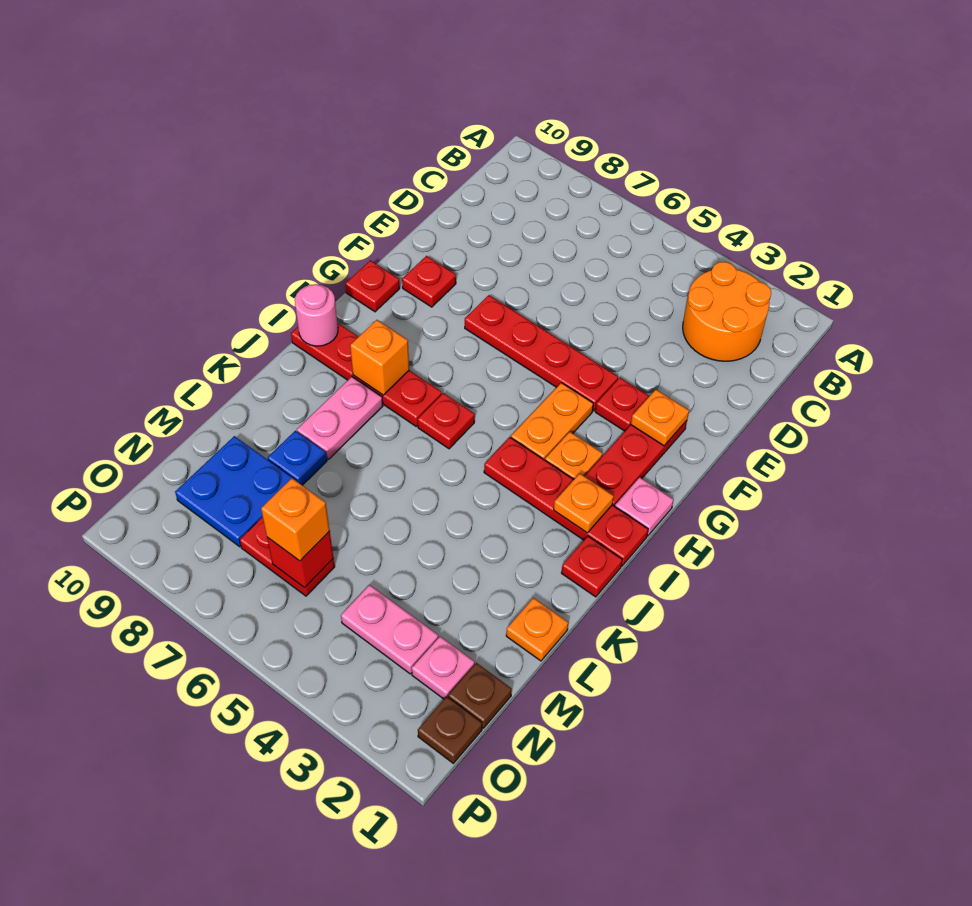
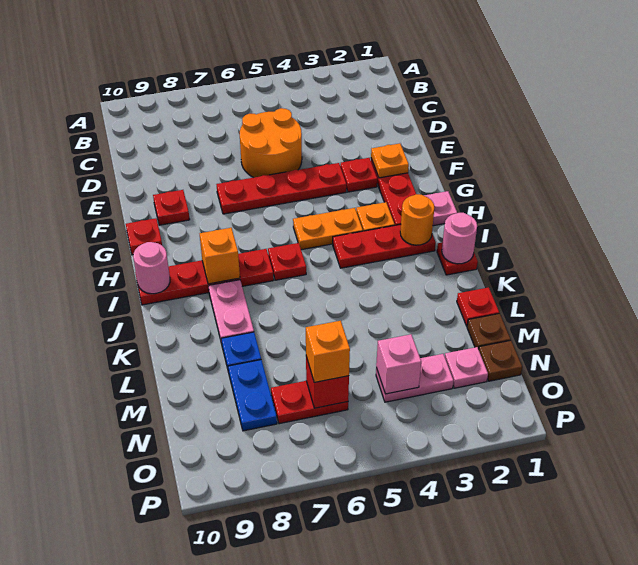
orange round brick B2:C3 level 1 -> orange round brick D5:E6 level 1
orange plate G4:H4 level 1 -> orange plate H4:H5 level 1
red plate I1:I4 level 1 -> red plate I2:I4 level 1
orange plate I2 level 2 -> orange round brick I2 level 2
none -> pink round brick J1 level 2
orange plate L1 level 1 -> red plate L1 level 1
blue plate M8:N9 level 1 -> blue plate M8:N8 level 1
none -> pink brick N4 level 2
brown plate O1 level 1 -> brown plate M1 level 1

